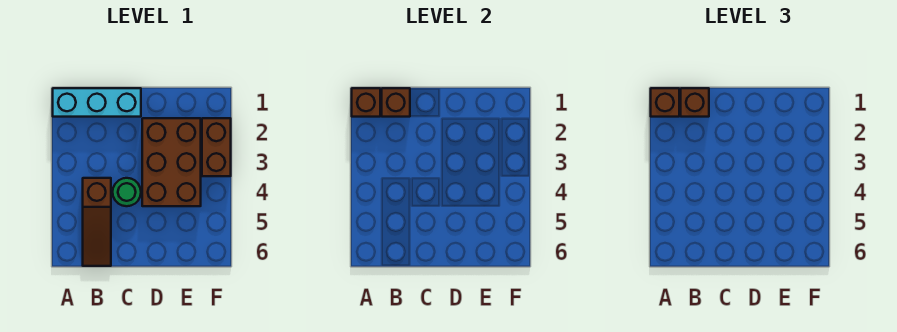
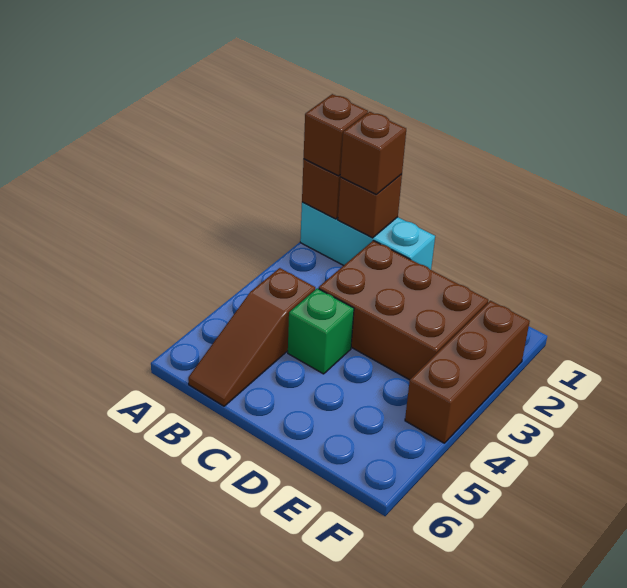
green round brick C4 level 1 -> green brick C4 level 1
brown brick D2:E4 level 1 -> brown brick C2:E3 level 1
brown brick F2:F3 level 1 -> brown brick F2:F4 level 1

